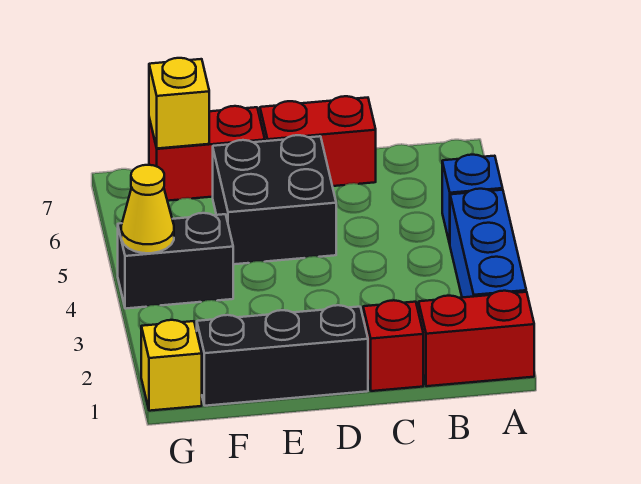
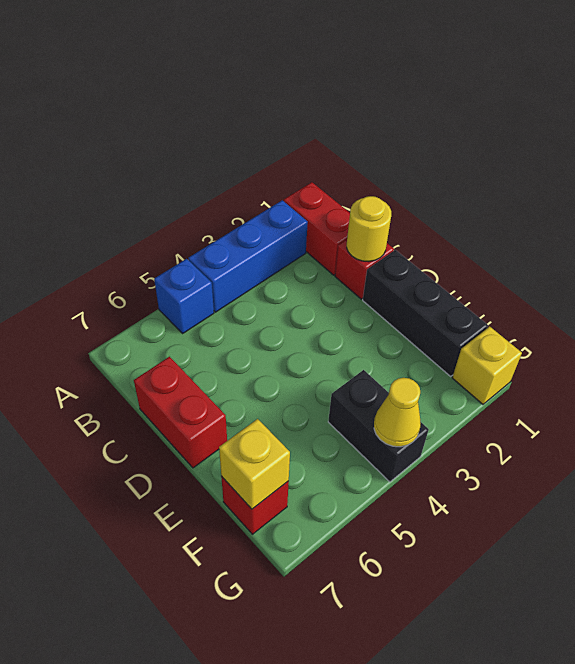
none -> yellow round brick C1 level 2
black brick D5:E6 level 1 -> none
red brick E7:F7 level 1 -> red brick F7 level 1

